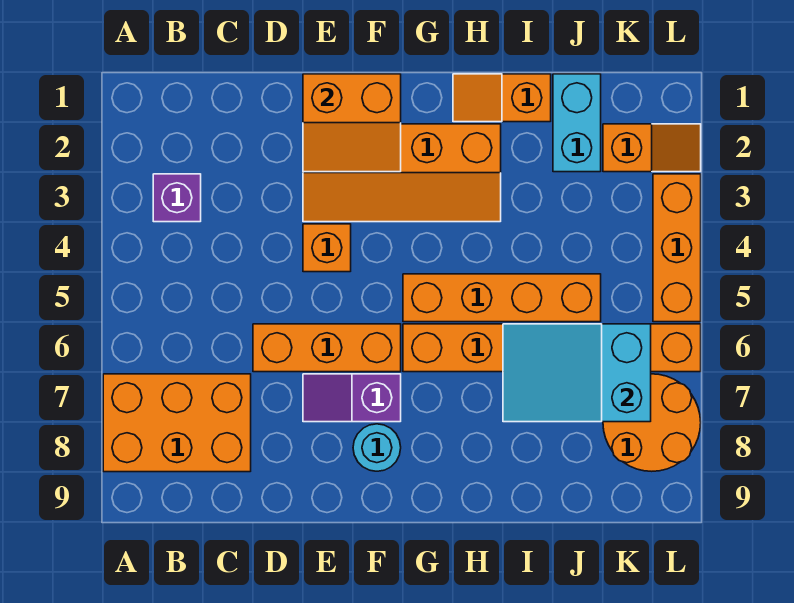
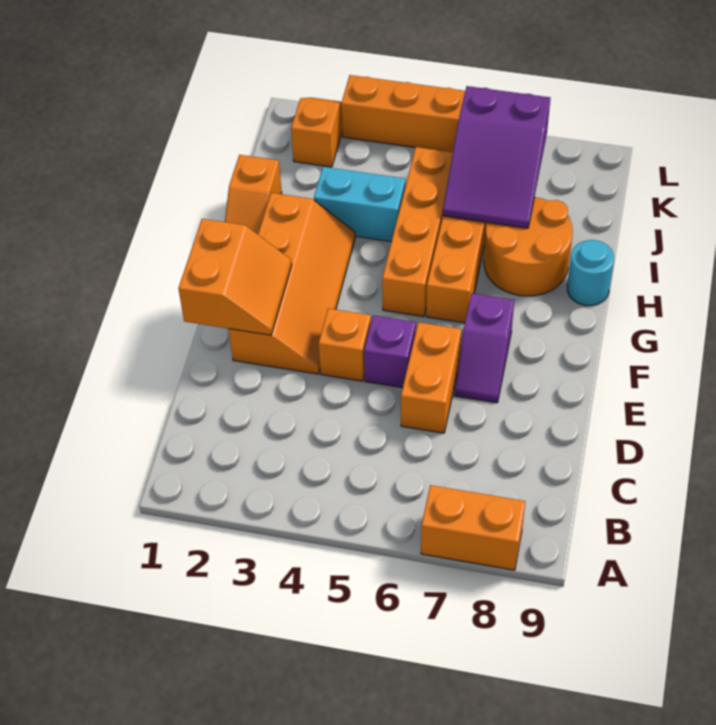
orange brick A7:C8 level 1 -> orange brick A7:A8 level 1
purple brick B3 level 1 -> purple brick E5 level 1
orange brick D6:F6 level 1 -> orange brick D6:E6 level 1
cyan round brick F8 level 1 -> cyan round brick H9 level 1
cyan slope I6:K7 level 2 top K -> purple slope I6:K7 level 2 top K
cyan brick J1:J2 level 1 -> cyan brick I3:I4 level 1
orange round brick K7:L8 level 1 -> orange round brick H7:I8 level 1

